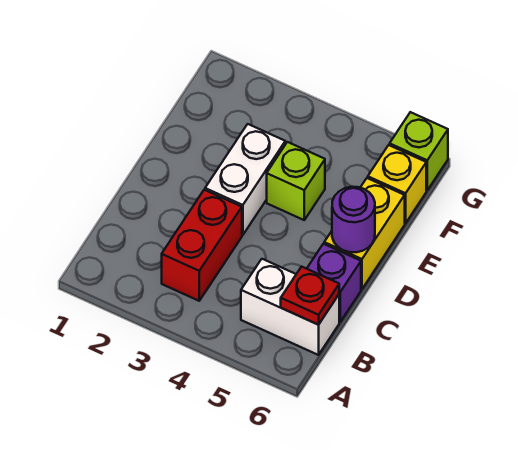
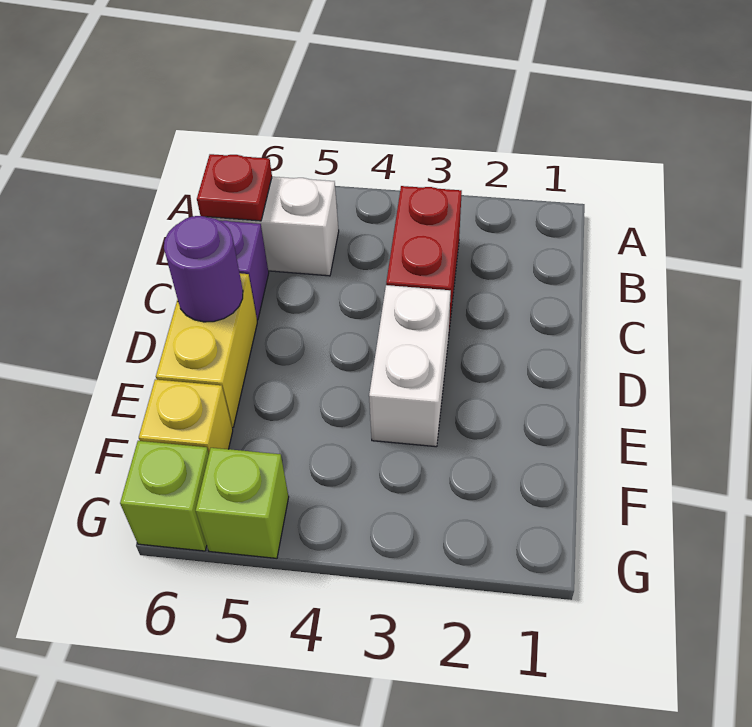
lime brick E4 level 1 -> lime brick G5 level 1

